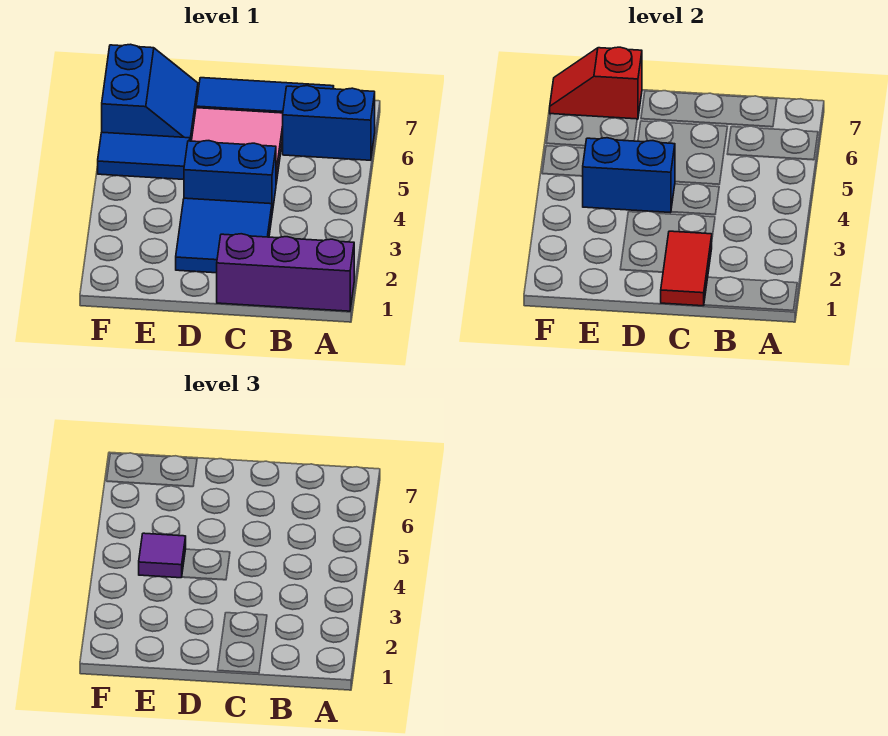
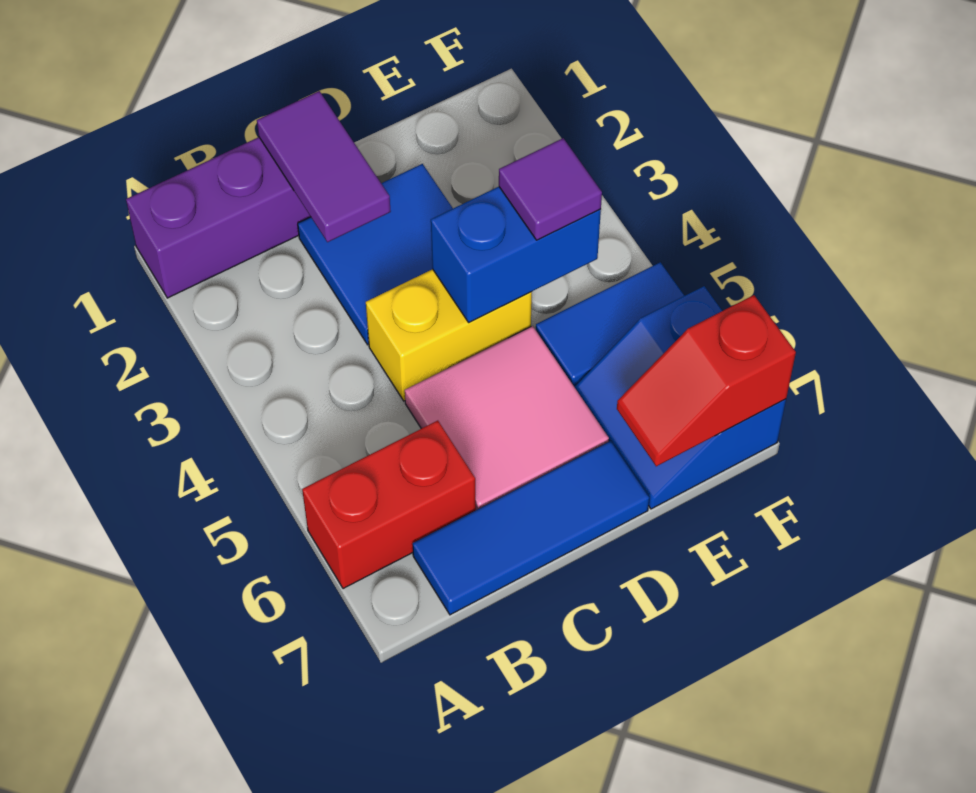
blue brick A6:B6 level 1 -> red brick A6:B6 level 1
red tile C1:C2 level 2 -> purple tile C1:C2 level 2
blue brick C4:D4 level 1 -> yellow brick C4:D4 level 1
red slope E7:F7 level 2 top E -> red slope E7:F7 level 2 top F

